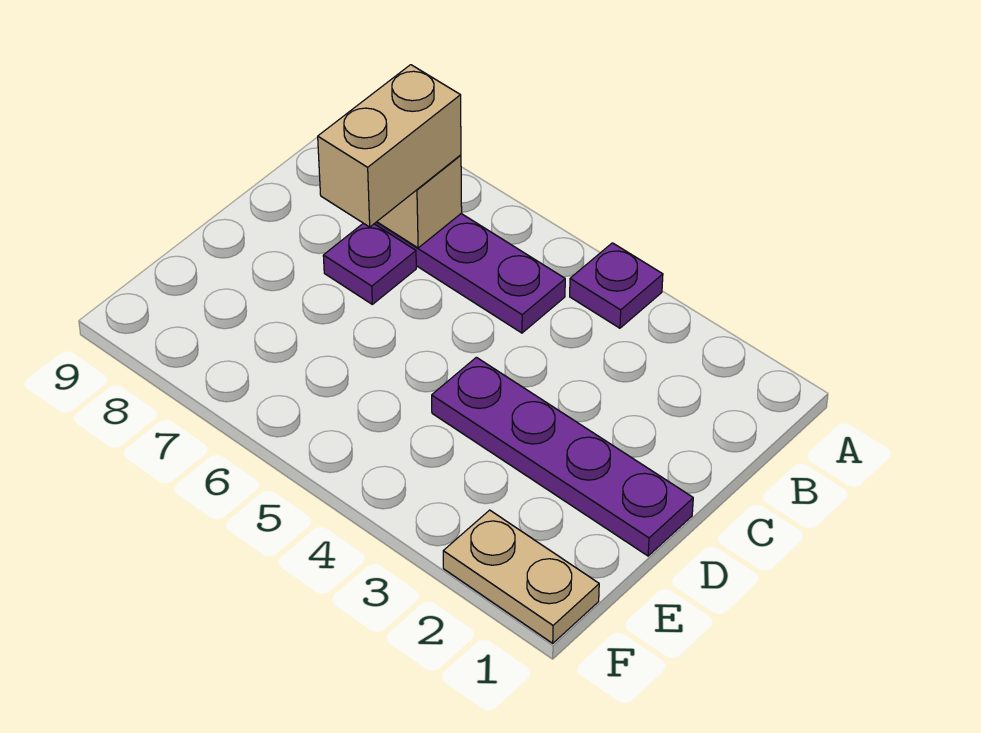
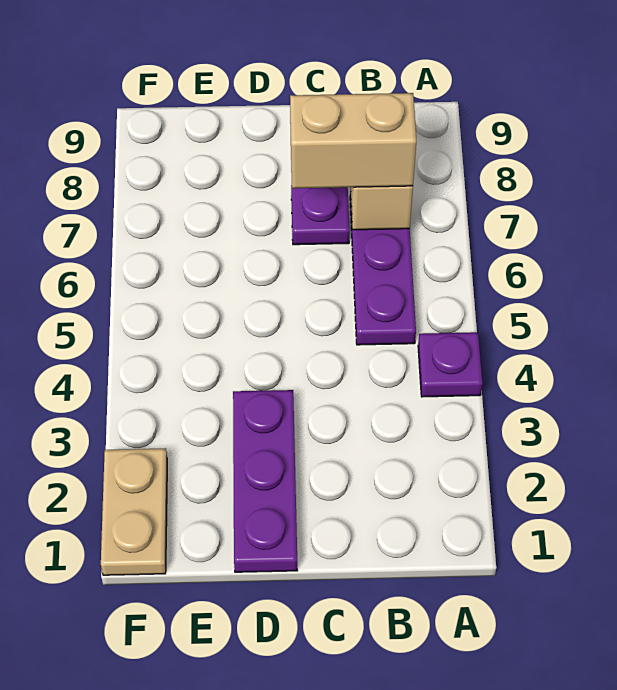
purple plate D1:D4 level 1 -> purple plate D1:D3 level 1

